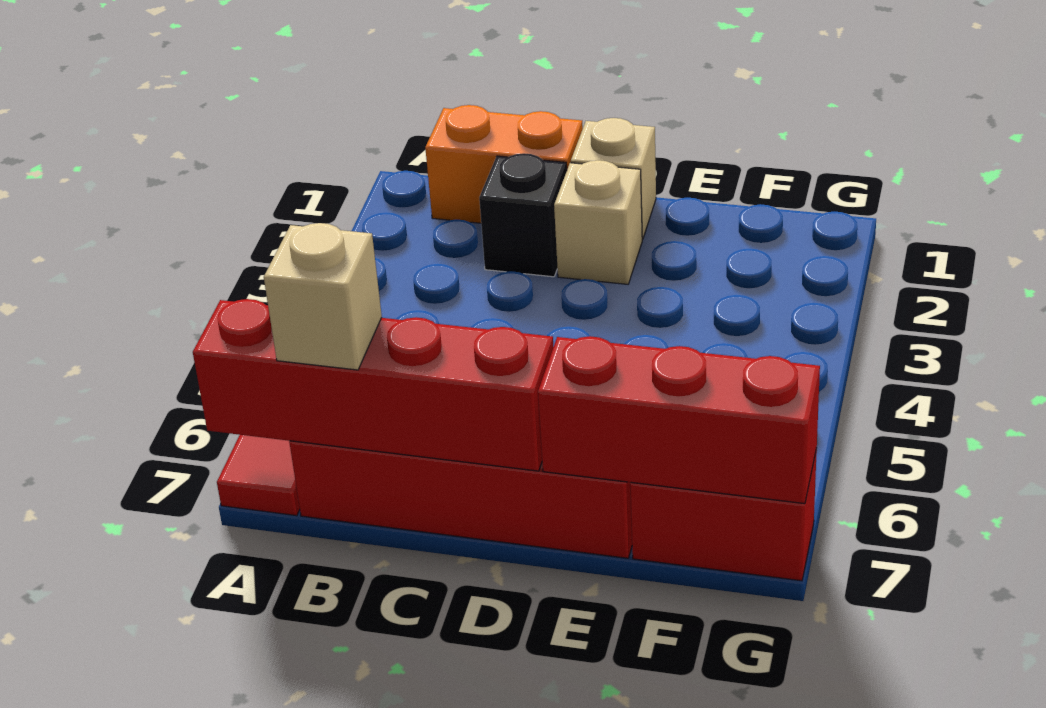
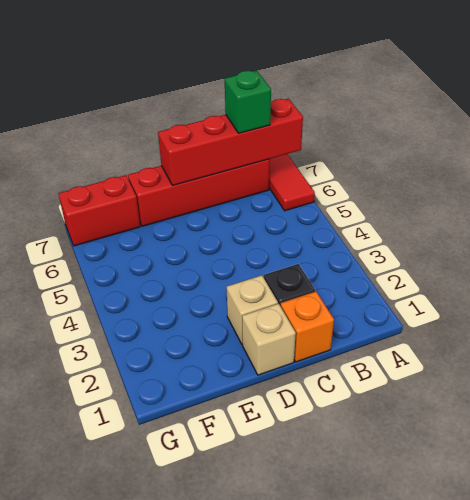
orange brick B1:C1 level 1 -> orange brick C1 level 1
tan brick B7 level 3 -> green brick B7 level 3
red brick E7:G7 level 2 -> none

